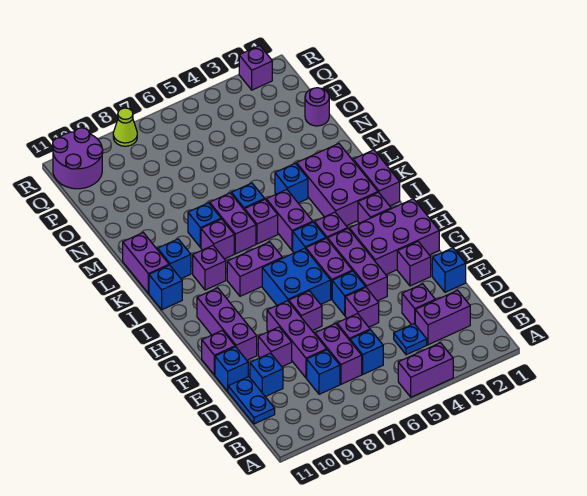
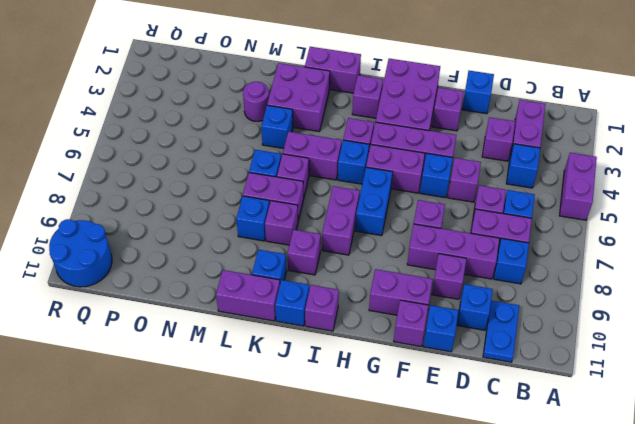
blue plate C4 level 1 -> blue brick C4 level 1
blue plate C11:D11 level 1 -> blue plate C10:C11 level 1
purple brick F10:H10 level 1 -> purple brick F10:G10 level 1
blue brick G6:H7 level 1 -> blue brick H6:H7 level 1
purple brick J2:L3 level 1 -> purple brick K2:L3 level 1
purple round brick O1 level 1 -> purple round brick M3 level 1
purple round brick Q10:R11 level 1 -> blue round brick Q10:R11 level 1
purple brick R2 level 1 -> purple brick I11 level 1
lime cone R8 level 1 -> none

